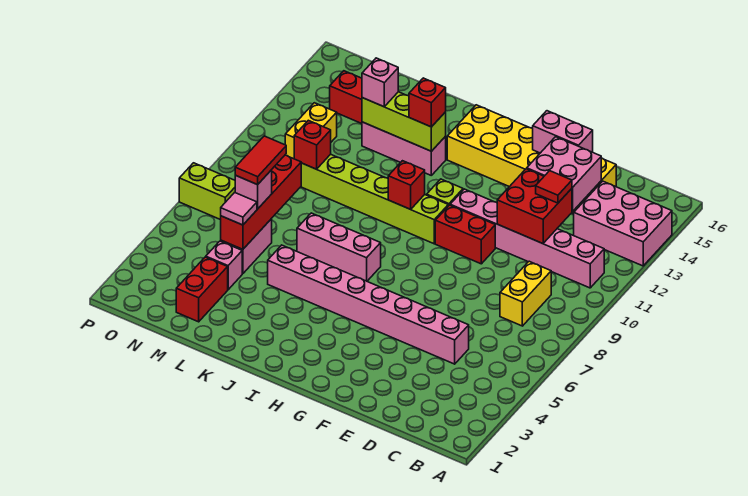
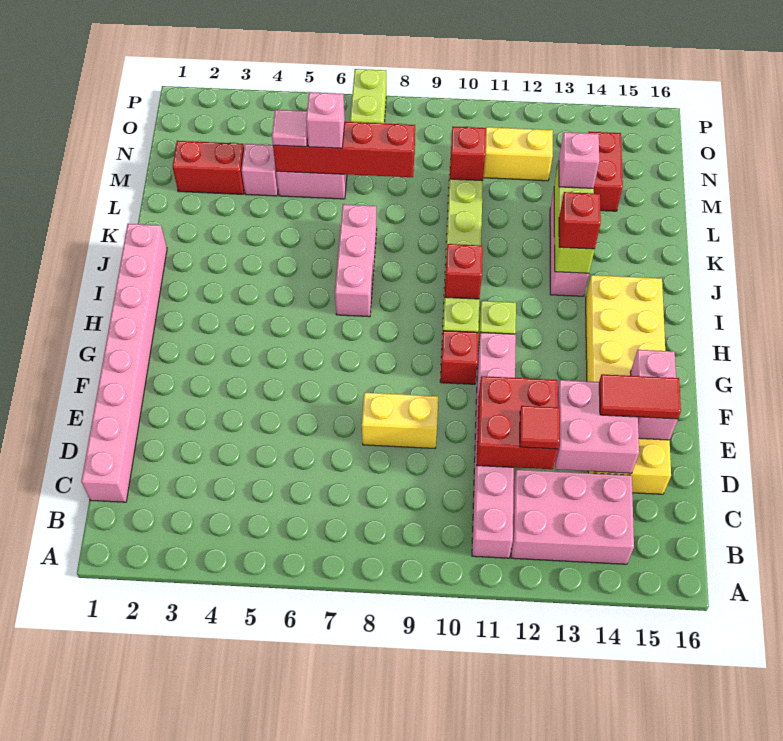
pink brick A13:C14 level 1 -> pink brick B12:C14 level 1
yellow brick C8:C9 level 1 -> yellow brick E8:E9 level 1
pink brick D5:K5 level 1 -> pink brick C1:J1 level 1
red brick F10:G10 level 1 -> red brick G10 level 1
red tile M6:M7 level 4 -> red tile E14:E15 level 3

